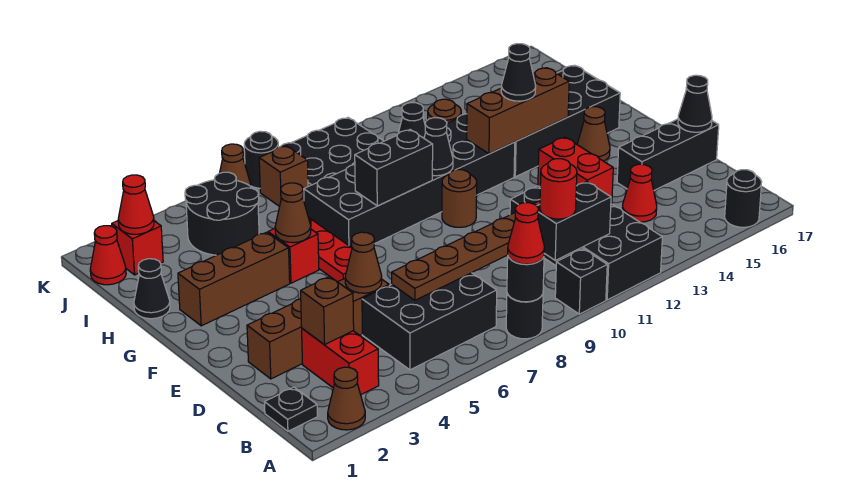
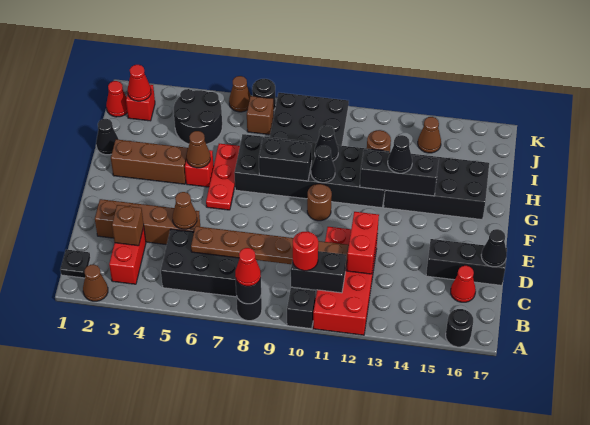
black brick A11:D12 level 1 -> red brick A11:D12 level 1
red cone C14 level 1 -> red cone C16 level 1
brown cone F15 level 1 -> brown cone J14 level 1
brown brick G12:G14 level 2 -> black brick G12:G14 level 2

